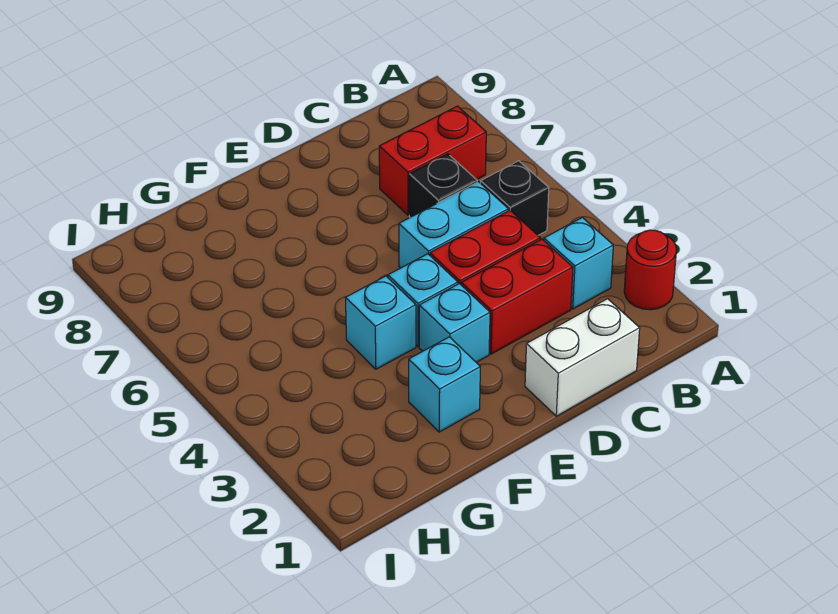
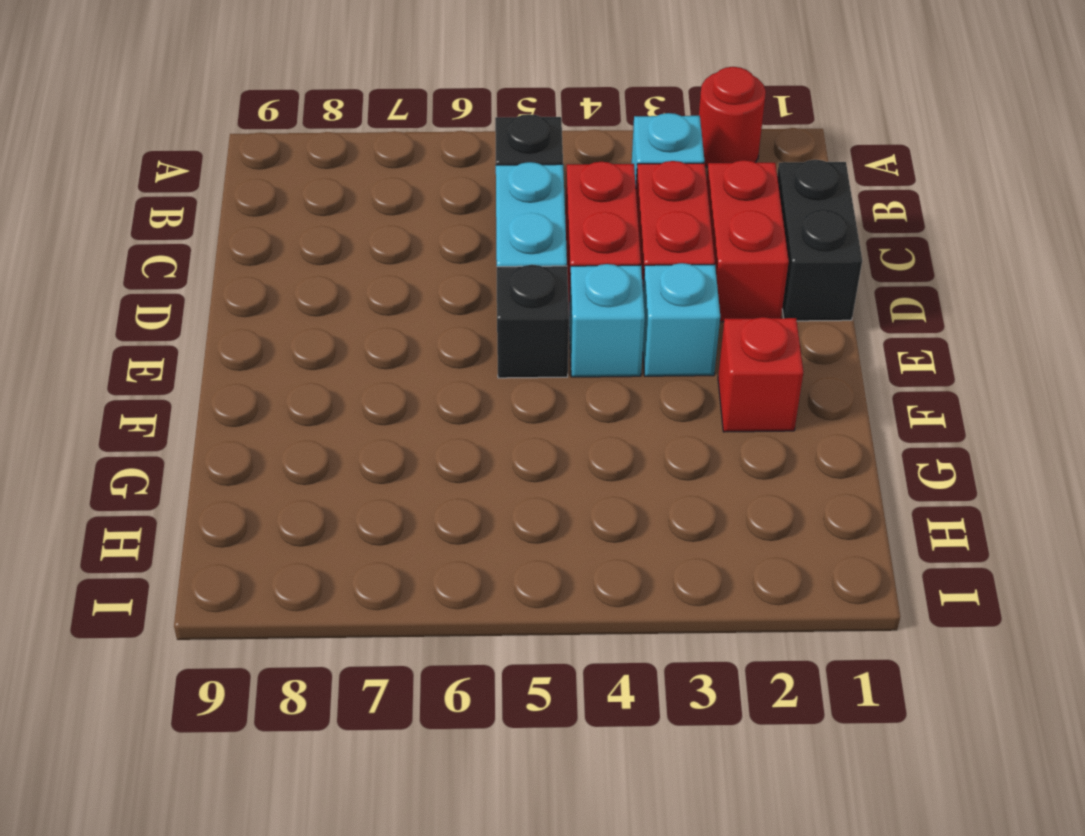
red brick B7:C7 level 1 -> red brick C2:D2 level 1
white brick C1:D1 level 1 -> black brick C1:D1 level 1
black brick C6 level 1 -> black brick E5 level 1
cyan brick F2 level 1 -> red brick F2 level 1
cyan brick F4 level 1 -> none

